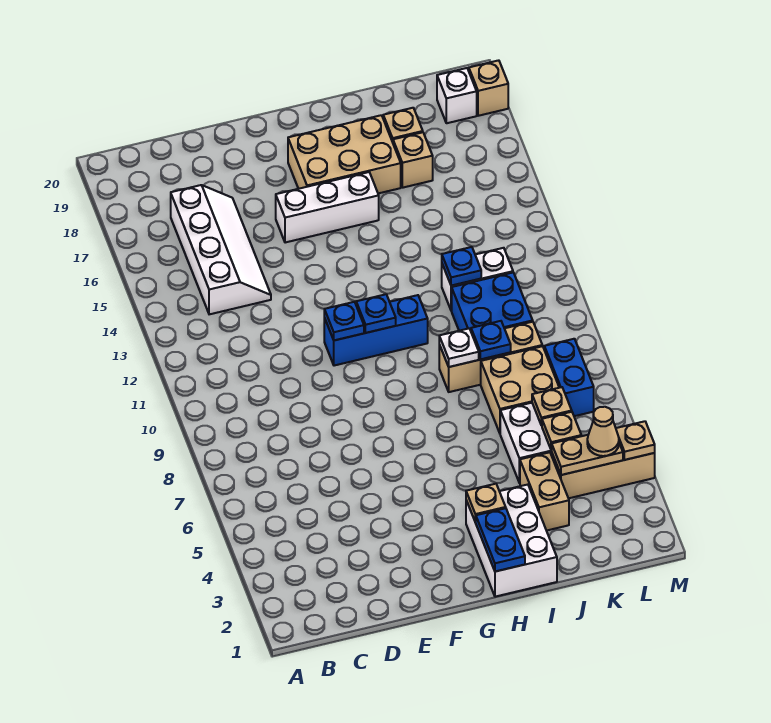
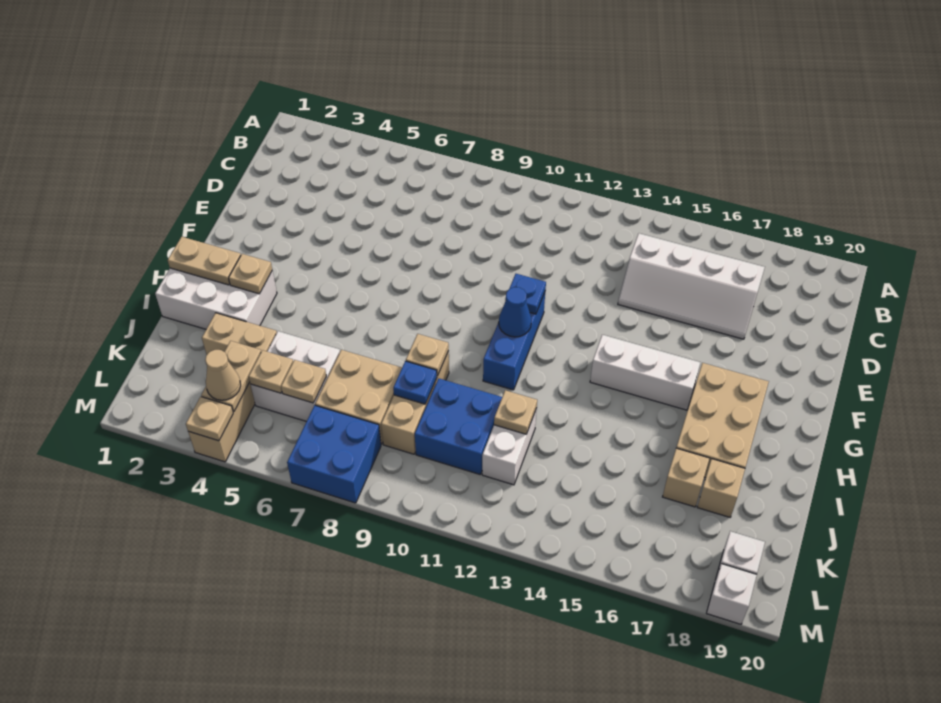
white brick F16:H16 level 1 -> white brick G14:G16 level 1
blue plate G11 level 2 -> blue cone G11 level 2
blue plate H1:H2 level 2 -> tan plate H1:H2 level 2
white plate I9 level 2 -> tan plate I9 level 2
blue plate J12 level 2 -> tan plate J12 level 2
blue brick L7:L8 level 1 -> blue brick L7:M8 level 1
tan brick M19 level 1 -> white brick M19 level 1

